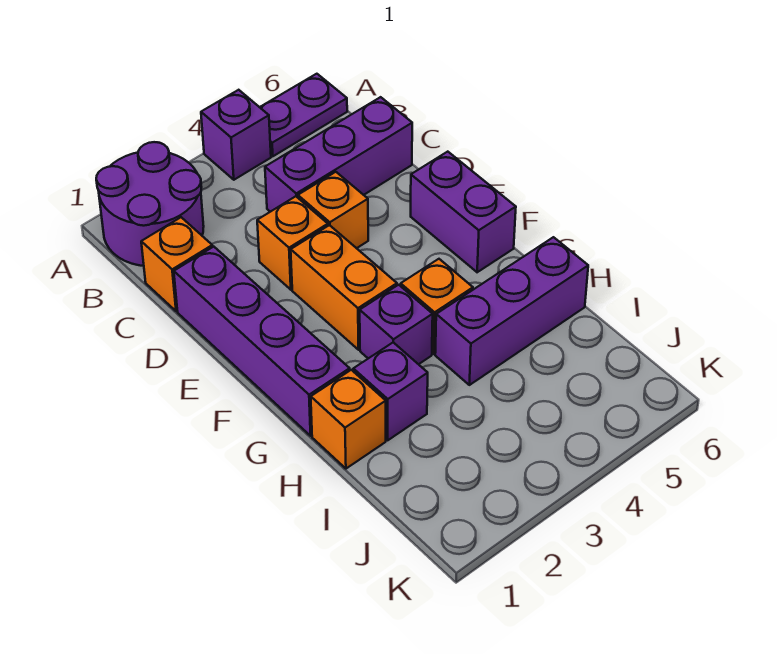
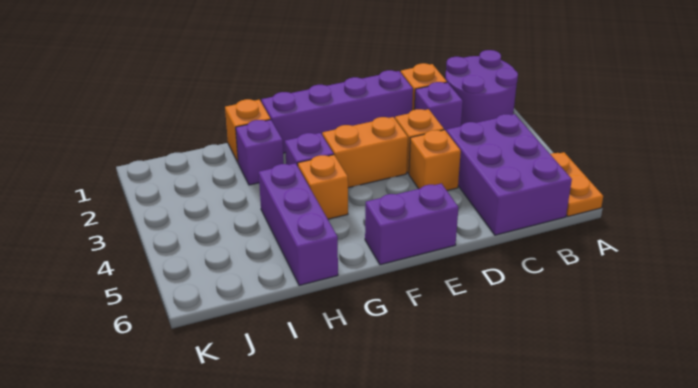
purple brick A4 level 1 -> purple brick C2 level 1
purple plate A5:A6 level 1 -> orange plate A5:A6 level 1
purple brick C4:C6 level 1 -> purple brick B4:C6 level 1

